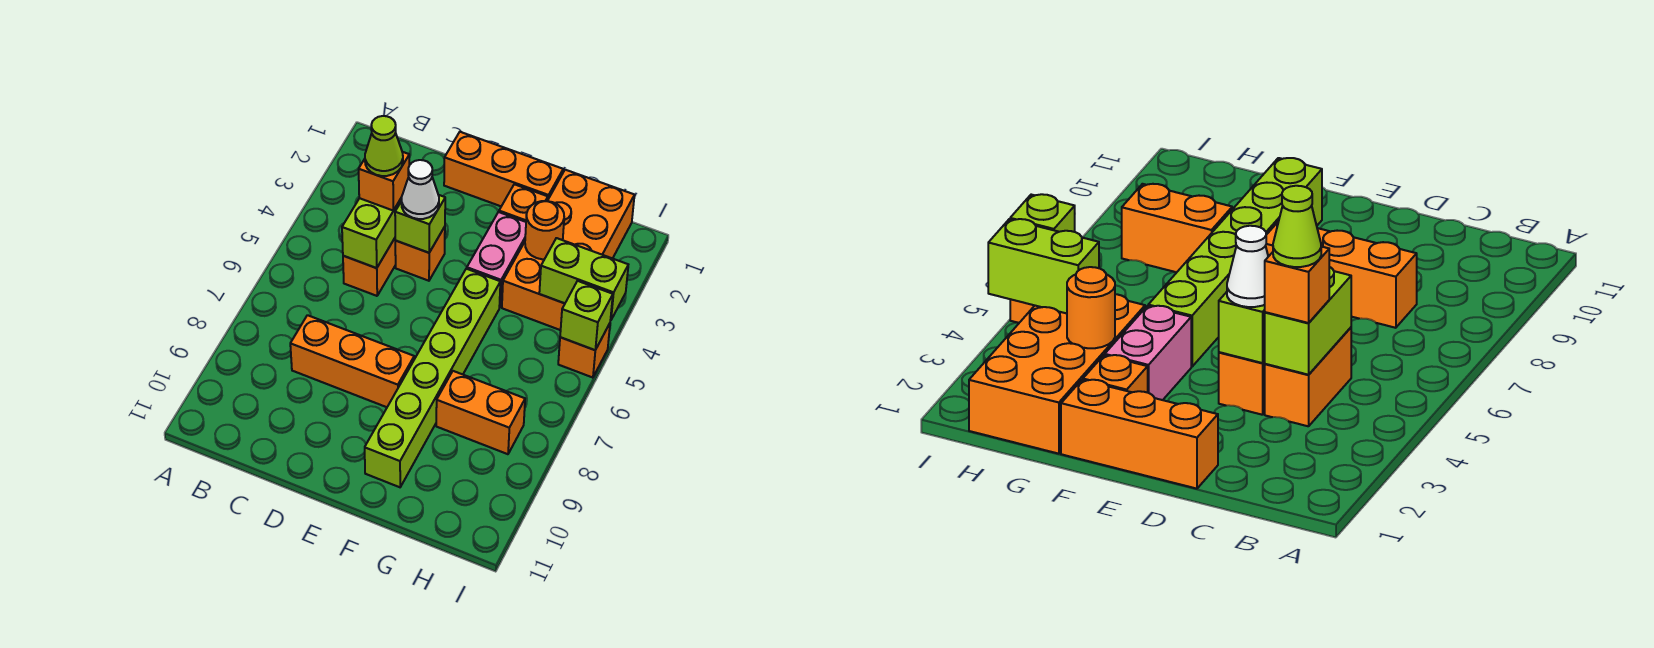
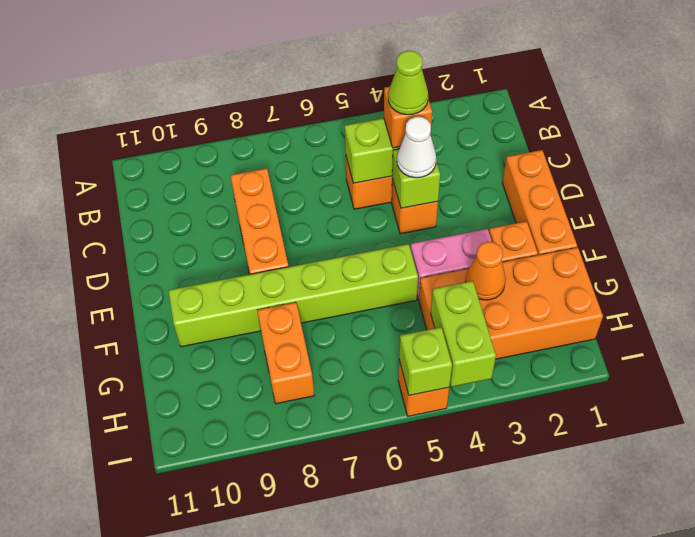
orange round brick G3 level 2 -> orange cone G3 level 2

